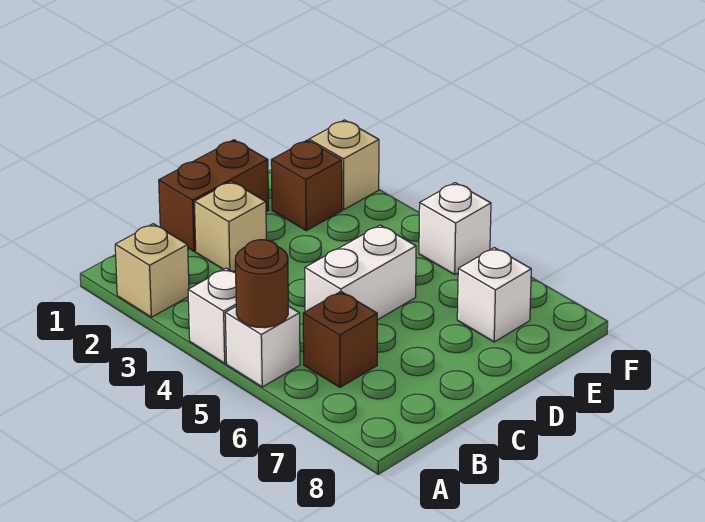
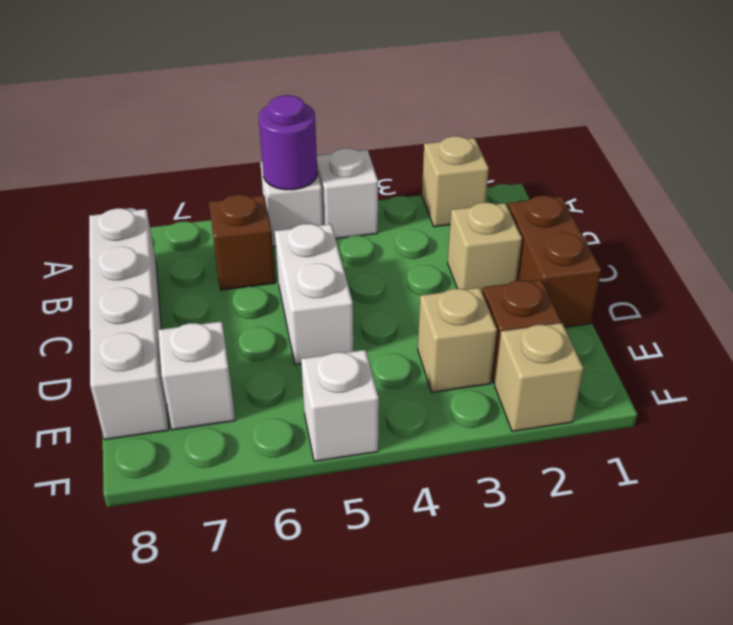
brown round brick A5 level 2 -> purple round brick A5 level 2
none -> white brick B8:E8 level 1
none -> tan brick E3 level 1

